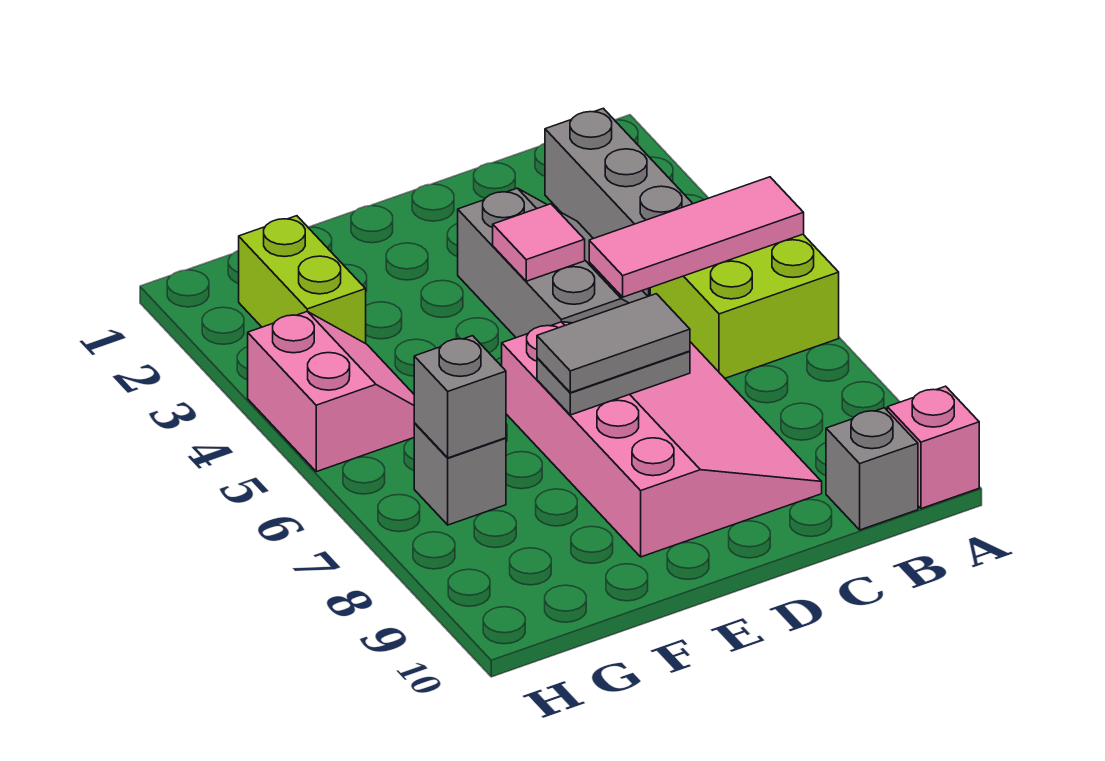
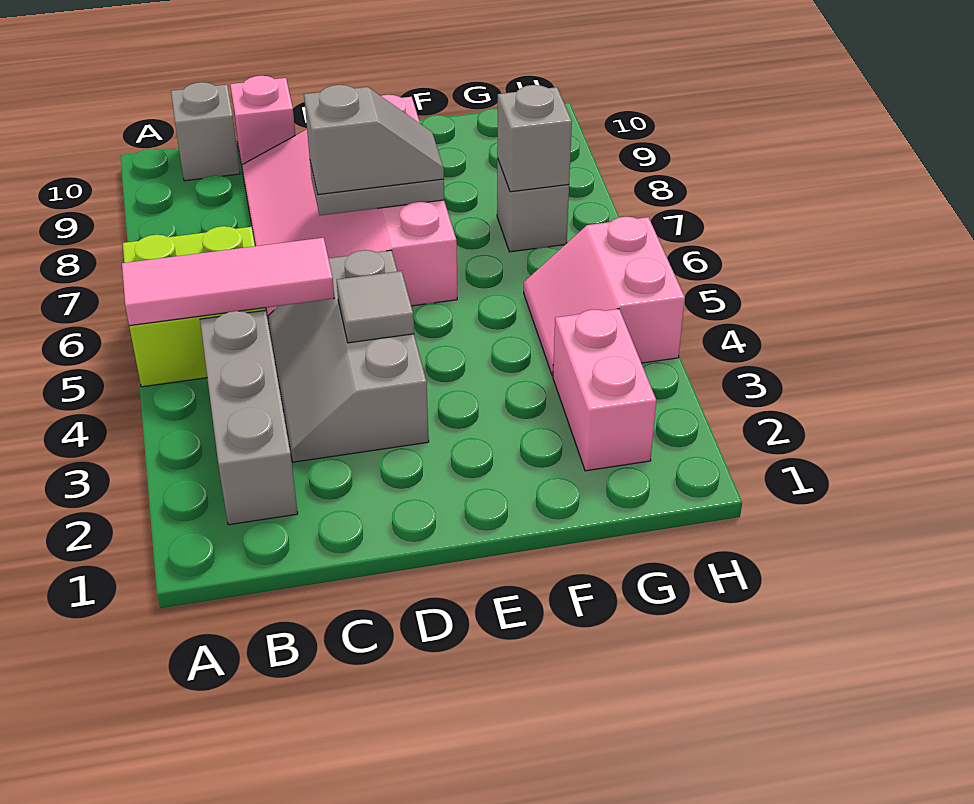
pink brick A10 level 1 -> pink brick C10 level 1
pink tile D4 level 2 -> grey tile D4 level 2
grey tile D7:E7 level 3 -> grey slope D7:E7 level 3 top D
lime brick G2:G3 level 1 -> pink brick G2:G3 level 1

